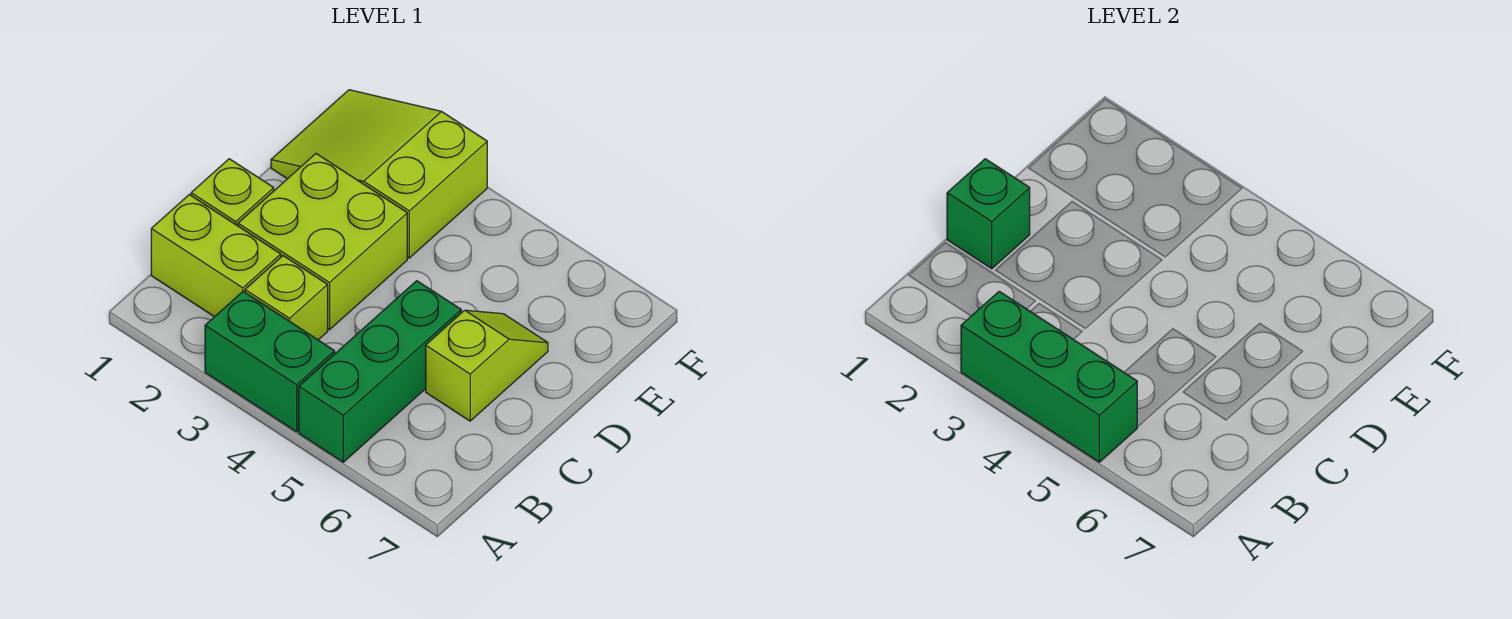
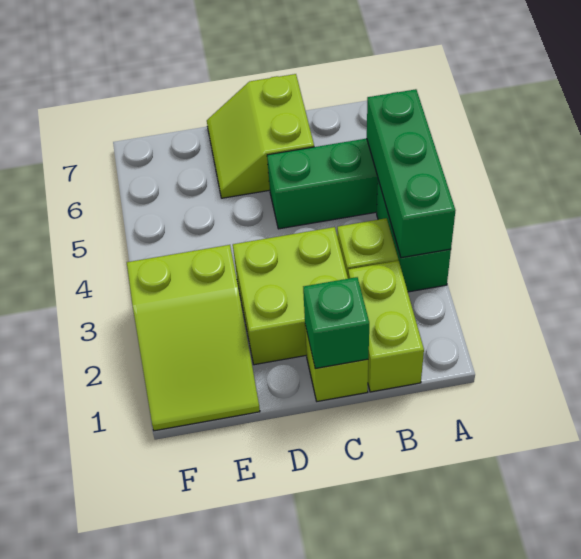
lime slope C6:D6 level 1 top C -> lime slope C6:D7 level 1 top C

